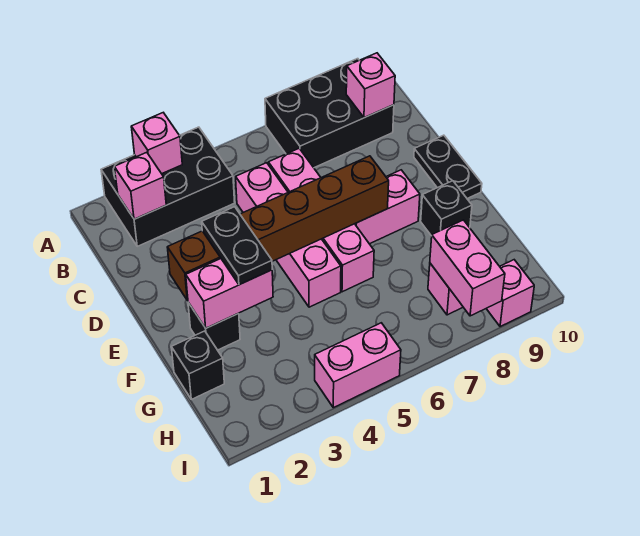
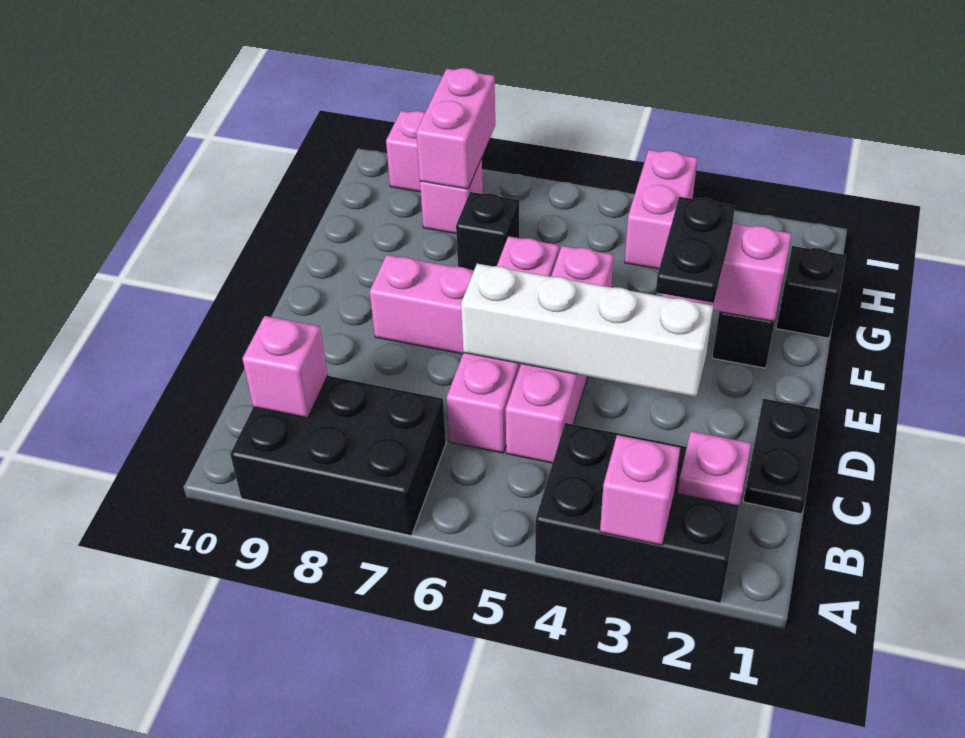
pink brick B2 level 2 -> pink plate B2 level 2
none -> white brick D3:D6 level 2
black plate D10:E10 level 1 -> black plate C1:D1 level 1
brown brick E2:E7 level 2 -> none
black brick F9 level 1 -> black brick G7 level 1
pink brick I4:I5 level 1 -> pink brick H4:I4 level 1

